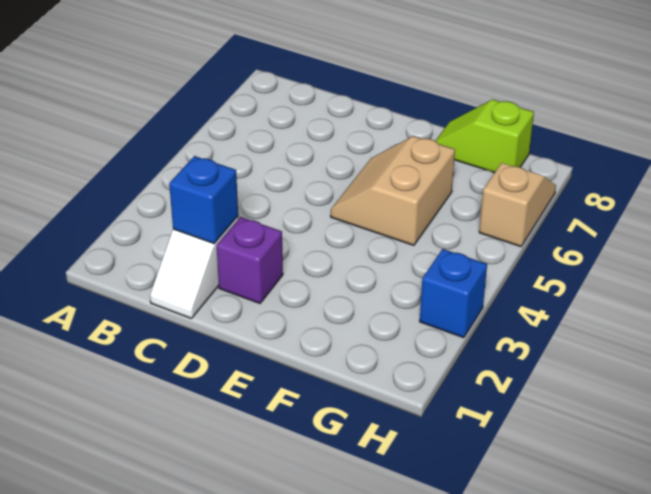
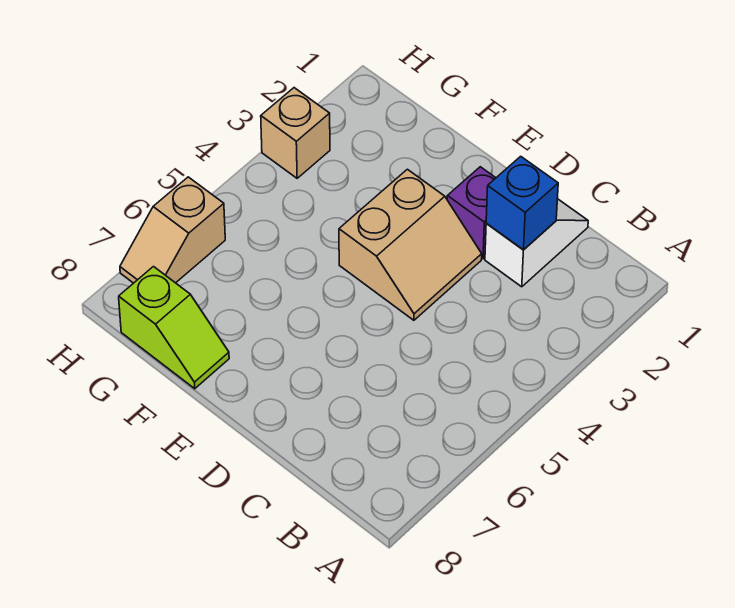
tan slope E5:F6 level 1 top F -> tan slope D3:E4 level 1 top E
blue brick H3 level 1 -> tan brick H3 level 1

